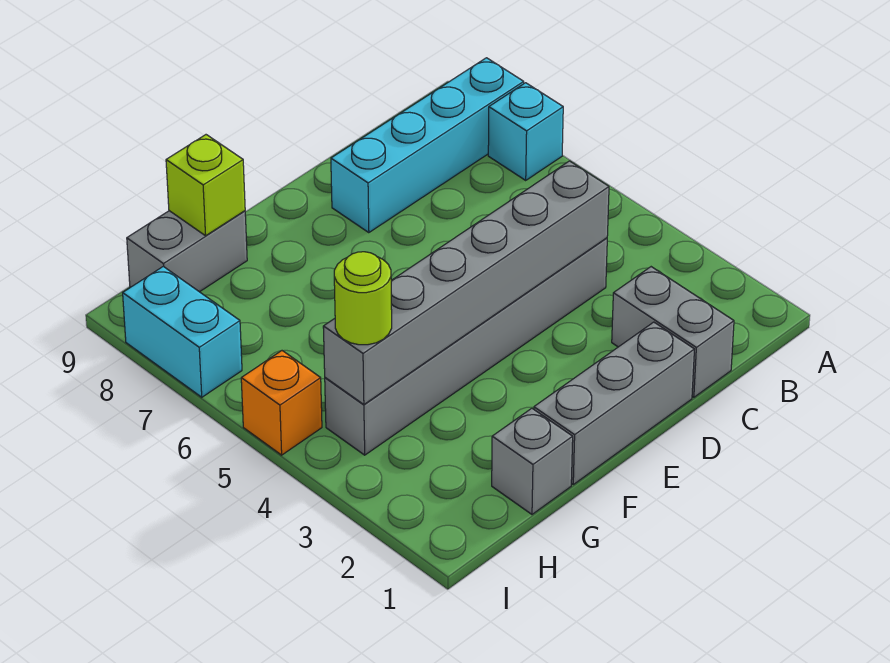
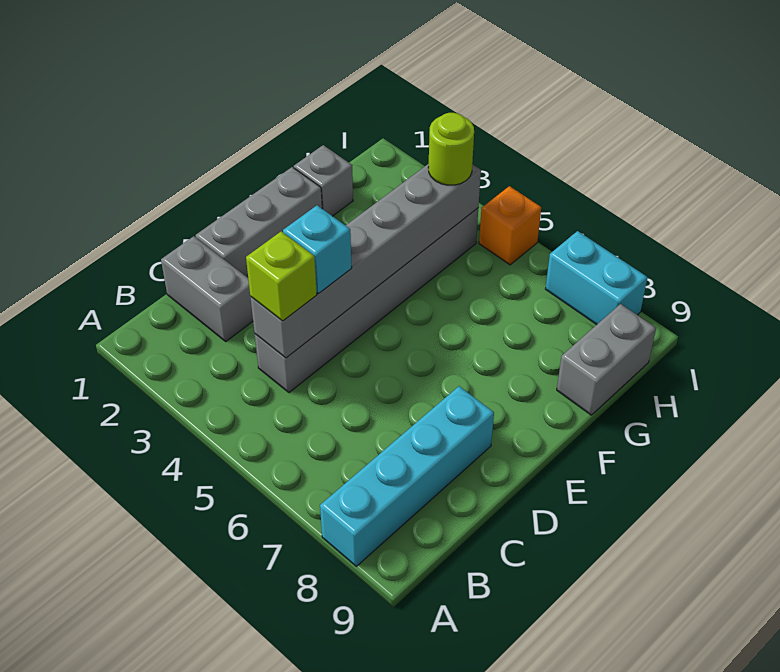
cyan brick A7 level 1 -> cyan brick D4 level 3
lime brick G9 level 2 -> lime brick C4 level 3

